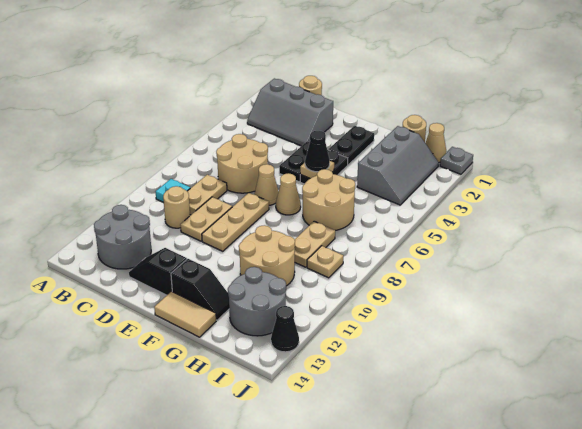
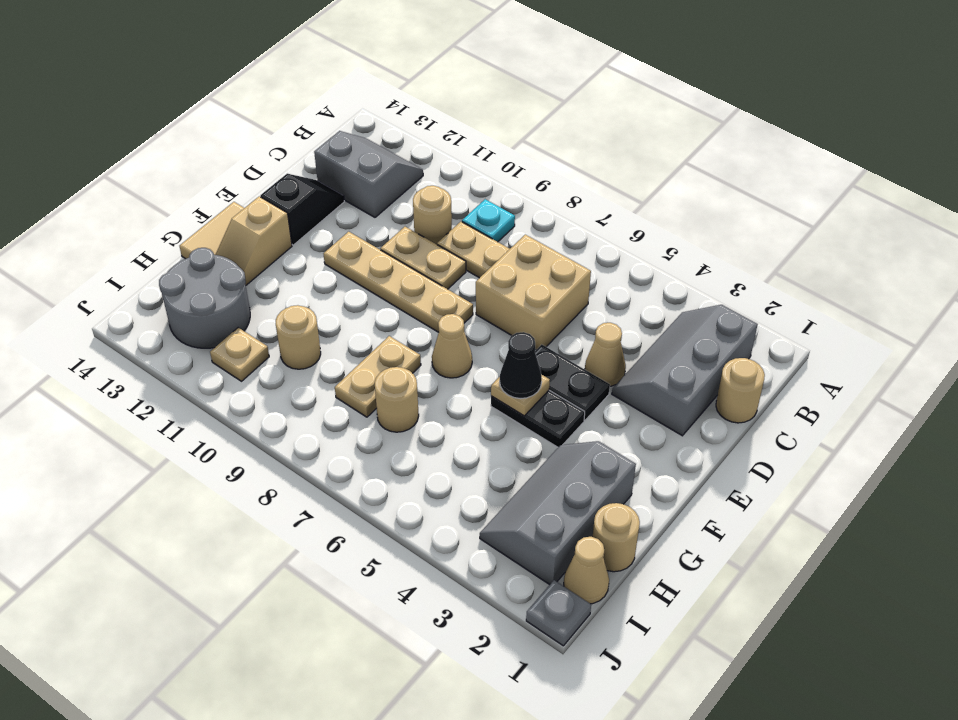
grey round brick B12:C13 level 1 -> grey slope B12:C13 level 1 top C
tan round brick C6:D7 level 1 -> tan brick C6:D7 level 1
tan cone E7 level 1 -> tan cone D4 level 1
tan plate E8:E10 level 1 -> tan plate E8:E11 level 1
black plate F2:F3 level 1 -> none
black slope F13:G13 level 1 top F -> tan slope F13:G13 level 1 top F
tan round brick G6:H7 level 1 -> tan round brick H7 level 1
tan round brick G10:H11 level 1 -> tan round brick H10 level 1
grey slope H2:I4 level 1 top H -> grey slope G2:I3 level 1 top 2
tan plate H8:H9 level 1 -> tan plate G8:H8 level 1
tan plate I9 level 1 -> tan plate I11 level 1
black cone J13 level 1 -> none

